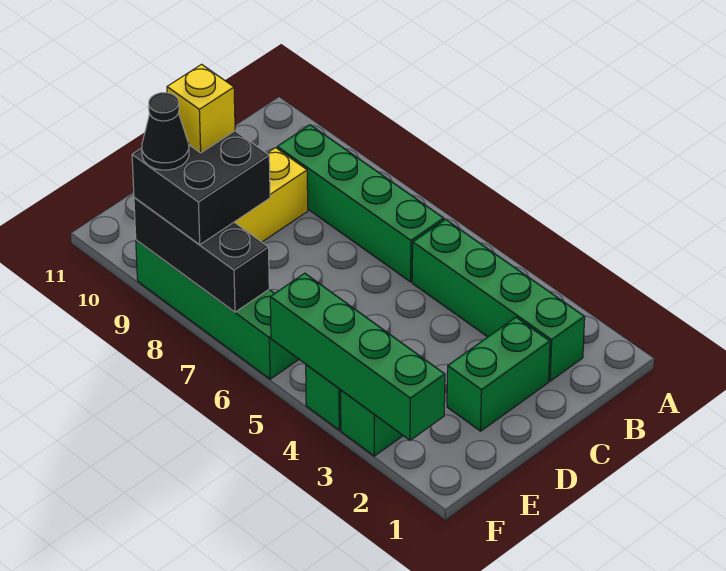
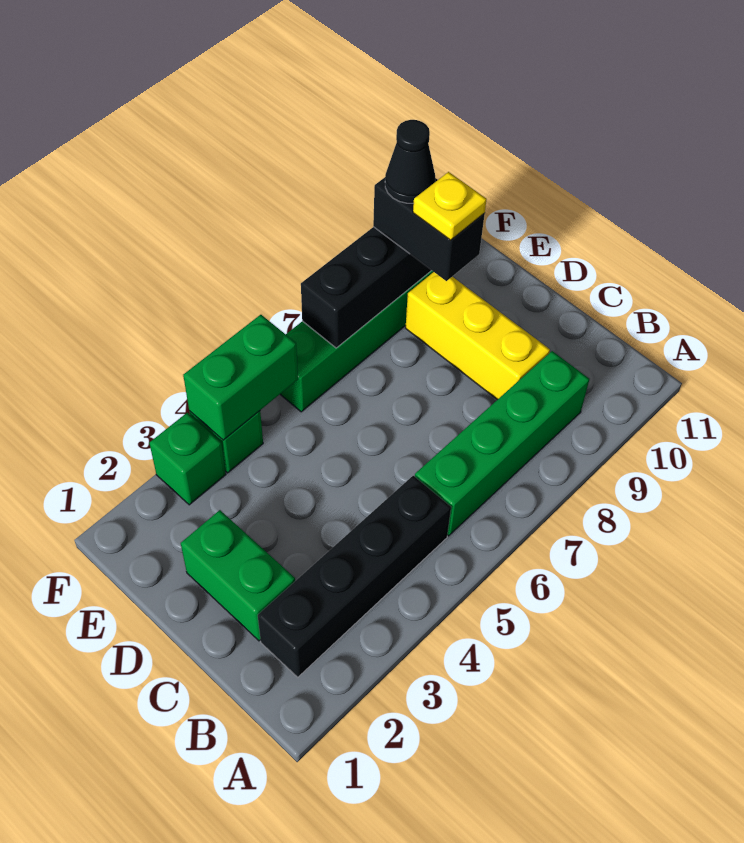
green brick B2:B5 level 1 -> black brick B2:B5 level 1
black brick E8:F9 level 3 -> black brick E9:F9 level 3
yellow brick E9 level 4 -> yellow plate E9 level 4
green brick F2:F5 level 2 -> green brick F4:F5 level 2

